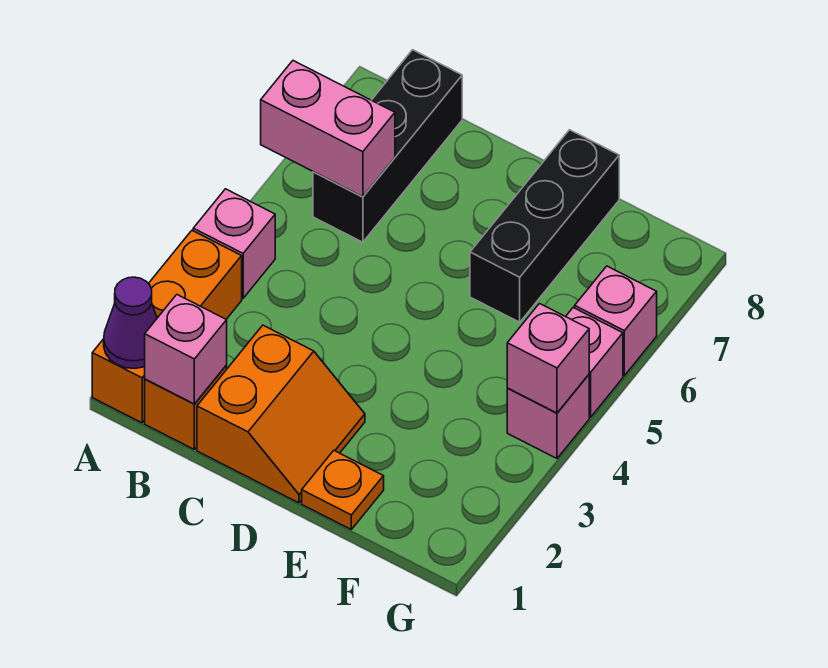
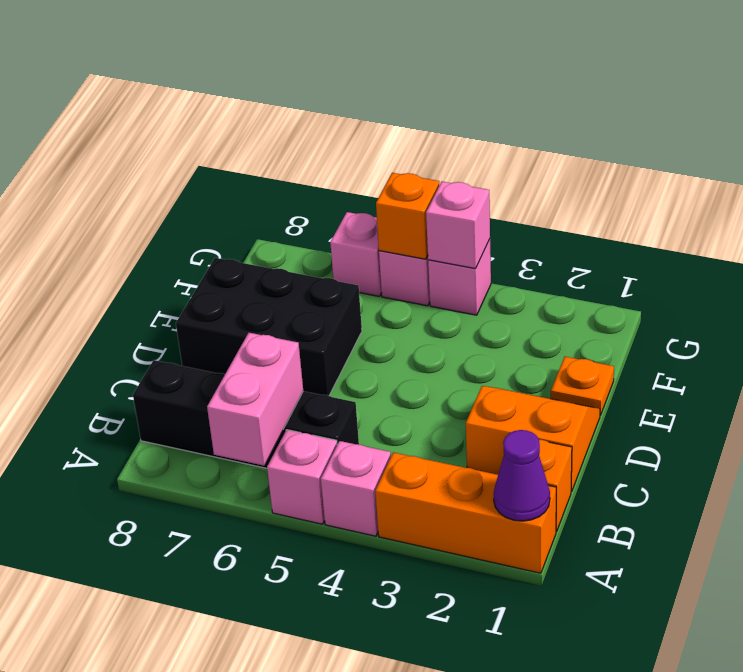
pink brick B1 level 2 -> pink brick A5 level 1
black brick B6:B8 level 1 -> black brick B5:B8 level 1
black brick E6:E8 level 1 -> black brick D6:E8 level 1
none -> orange brick G5 level 2

